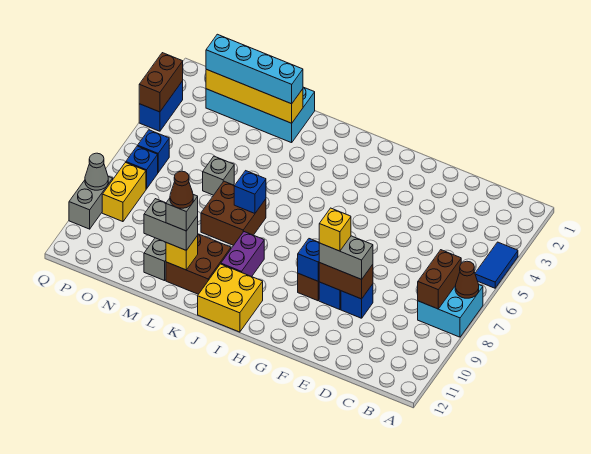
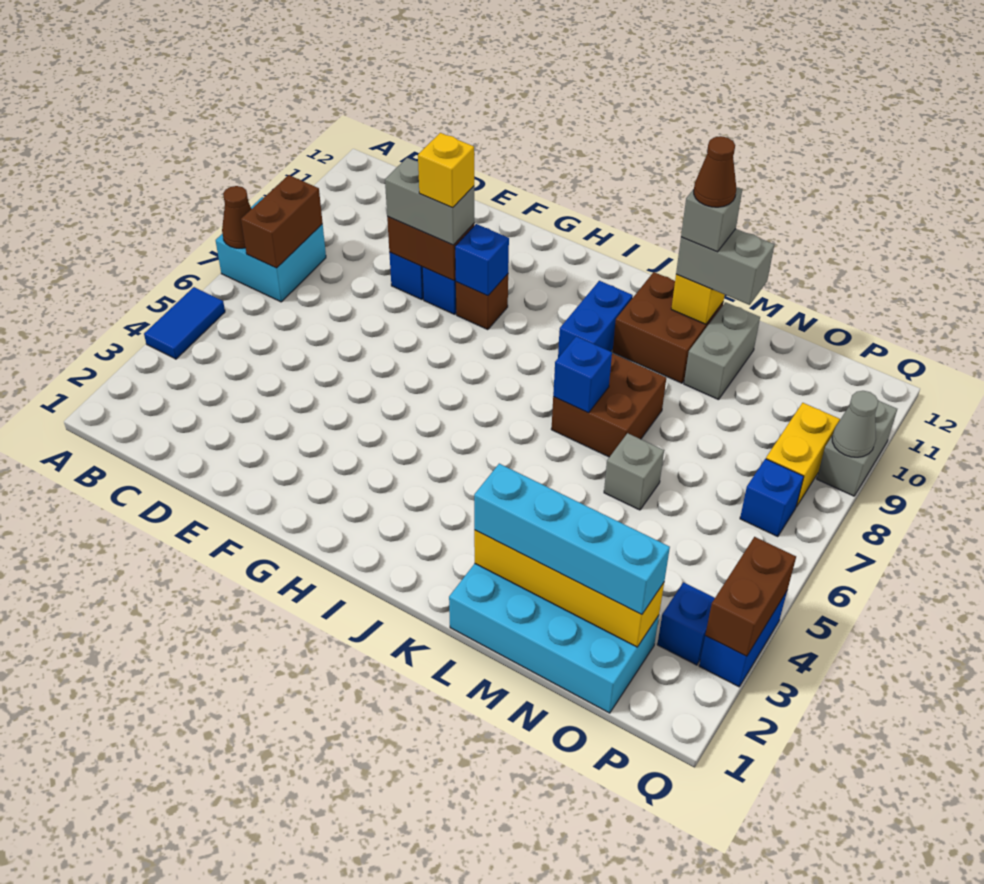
yellow brick I11:J12 level 1 -> none
purple brick J9:J10 level 1 -> blue brick J9:J10 level 1
blue brick P6 level 1 -> blue brick P3 level 1

